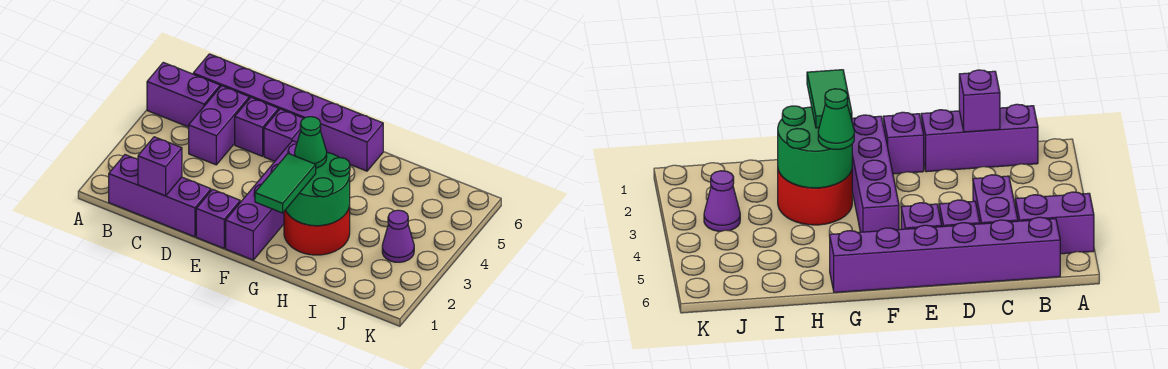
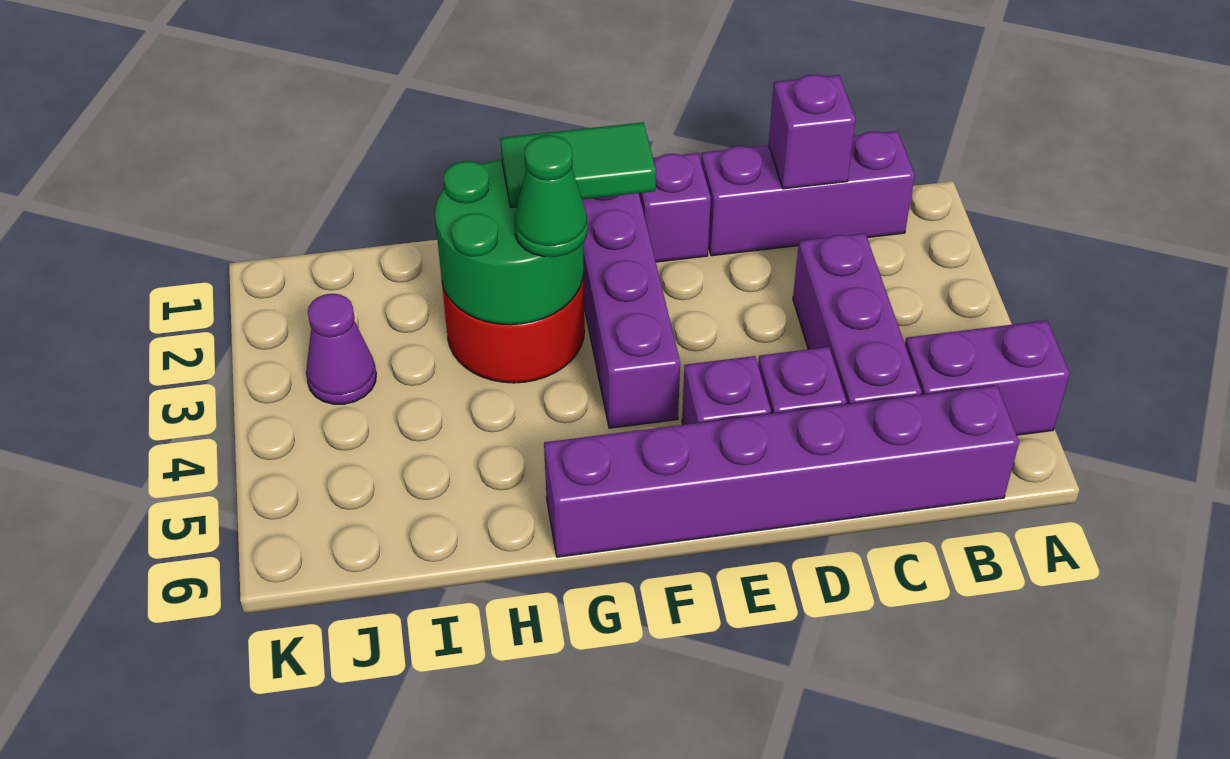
purple brick C4:C5 level 1 -> purple brick C3:C5 level 1
green tile G1:G2 level 3 -> green tile F2:G2 level 3

